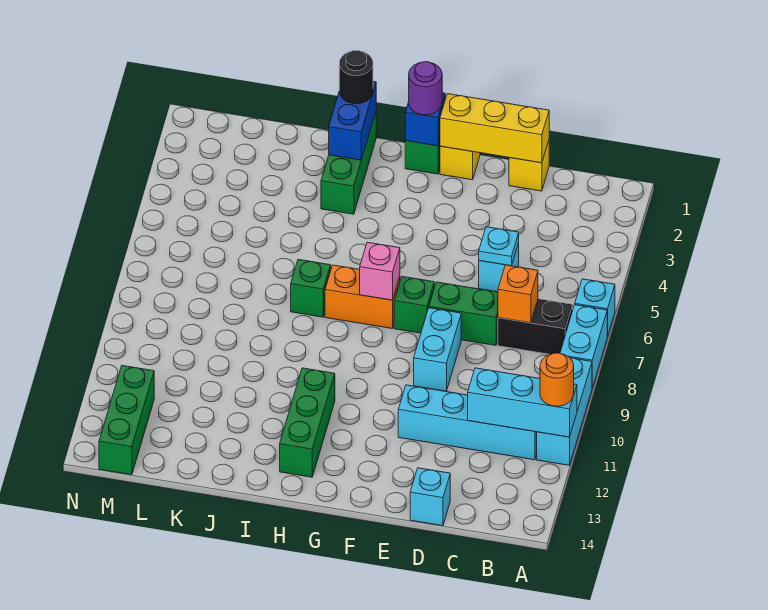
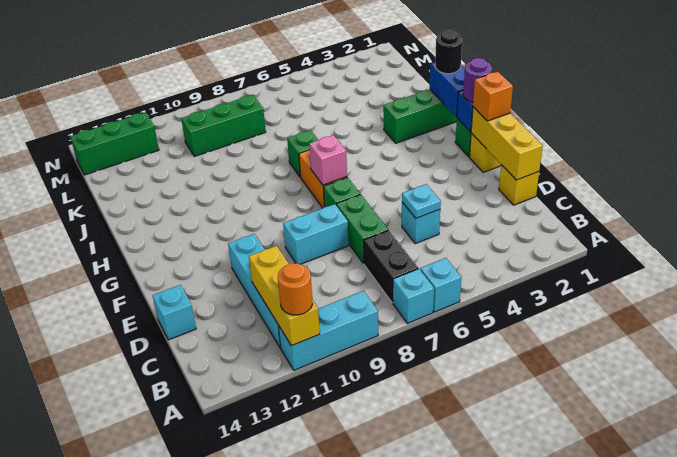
cyan brick A7:A8 level 1 -> cyan brick A7 level 1
cyan brick A11:C11 level 2 -> yellow brick A11:C11 level 2
orange brick C7 level 2 -> orange brick F1 level 3
green brick H11:H13 level 1 -> green brick L8:L10 level 1
blue brick I1:I2 level 2 -> blue brick H1:I1 level 2

